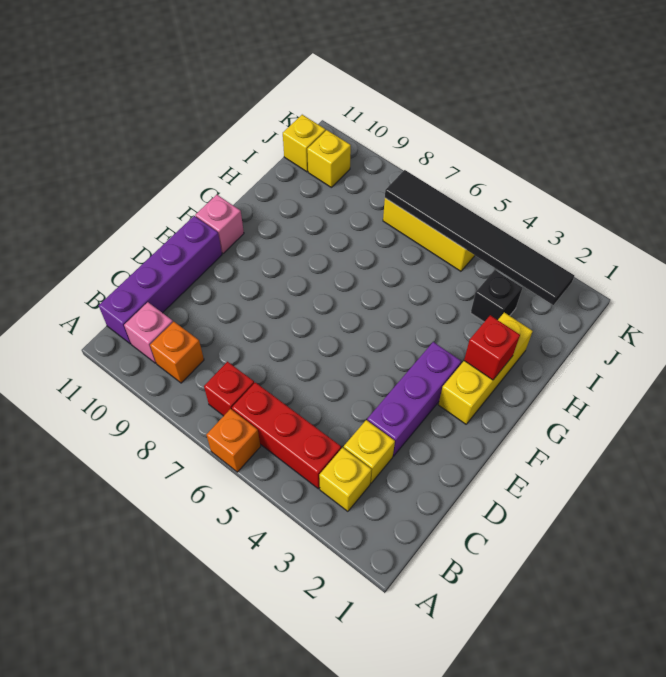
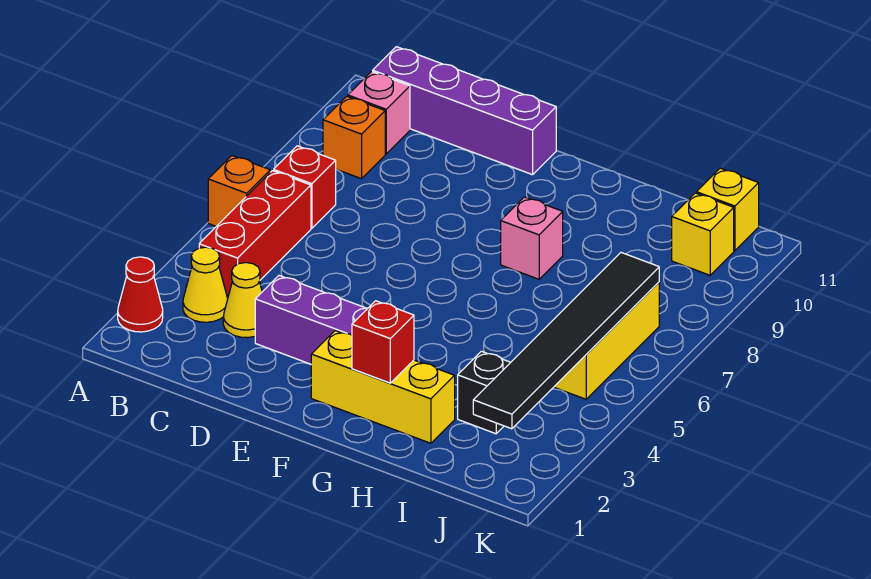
none -> red cone A2 level 1
yellow brick B3 level 1 -> yellow cone B3 level 1
yellow brick C3 level 1 -> yellow cone C3 level 1
pink brick F11 level 1 -> pink brick G8 level 1

